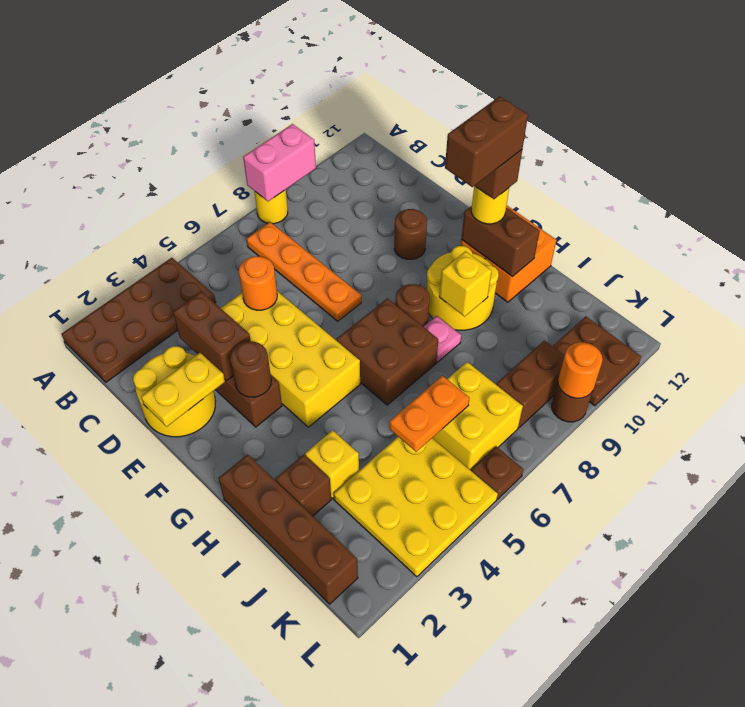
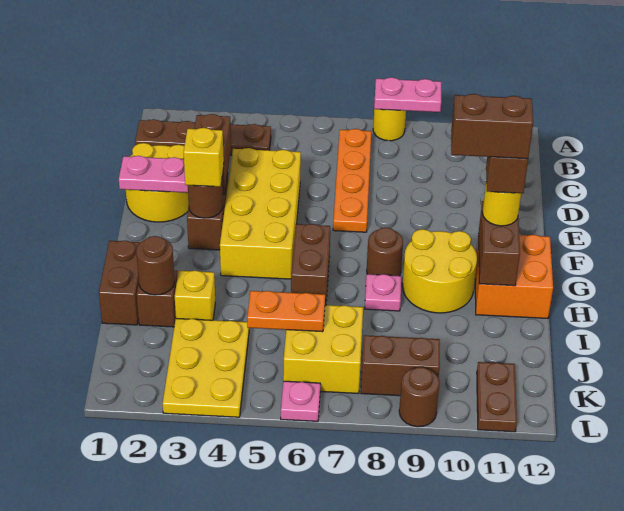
brown plate A1:B4 level 1 -> brown plate B1:B4 level 1
pink brick A8:A9 level 2 -> pink plate A8:A9 level 2
orange round brick D5 level 2 -> none
yellow plate E1:E2 level 2 -> pink plate E1:E2 level 2
brown round brick E10 level 1 -> brown round brick I2 level 2
brown brick G6:H7 level 1 -> brown brick G6:H6 level 1
brown brick H1:K1 level 1 -> brown brick H1:I1 level 1
yellow brick H9 level 2 -> yellow brick F3 level 3
yellow plate J3:L5 level 1 -> yellow plate J3:L4 level 1
brown plate K10:L11 level 1 -> brown plate K11:L11 level 1
brown plate L6 level 1 -> pink plate L6 level 1
orange round brick L9 level 2 -> none

